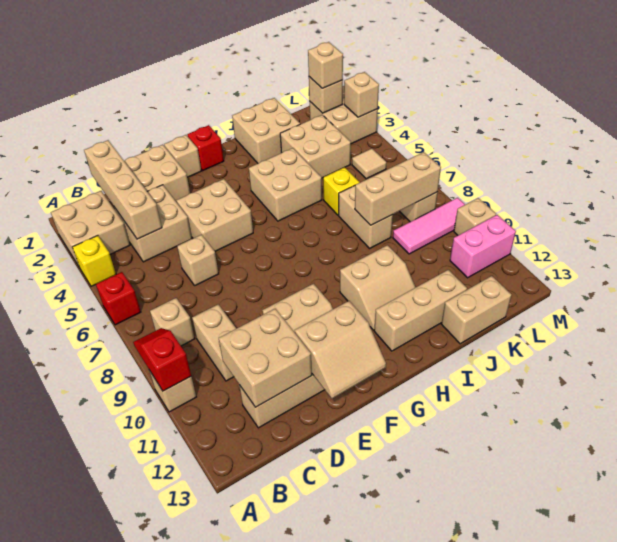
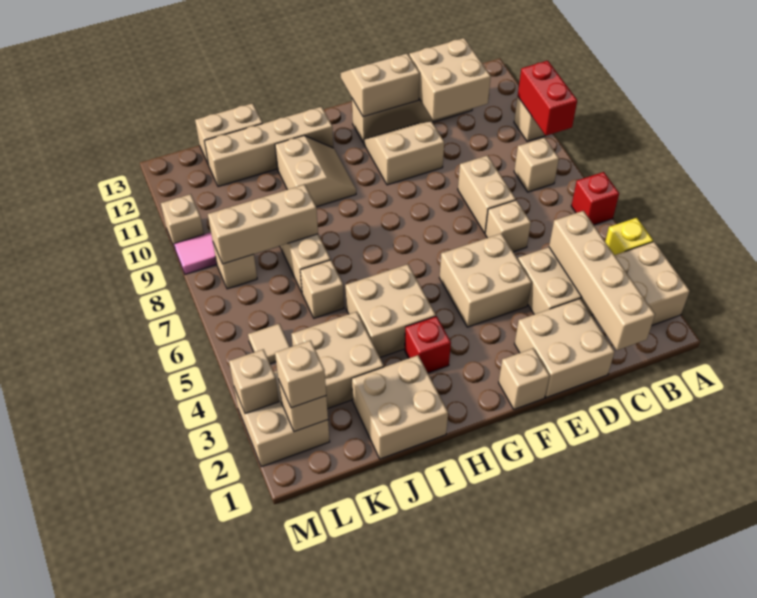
red slope A9:A10 level 2 top 10 -> red brick A9:A10 level 2
tan brick C9:C10 level 1 -> tan brick D7:D8 level 1
red brick G1 level 1 -> red brick H3 level 1
tan slope H10:I11 level 1 top 10 -> tan slope H10:I11 level 1 top I
tan brick H12:J12 level 1 -> tan brick H12:K12 level 1
yellow brick J6 level 1 -> tan brick J6 level 1
pink brick L11:M11 level 1 -> none

